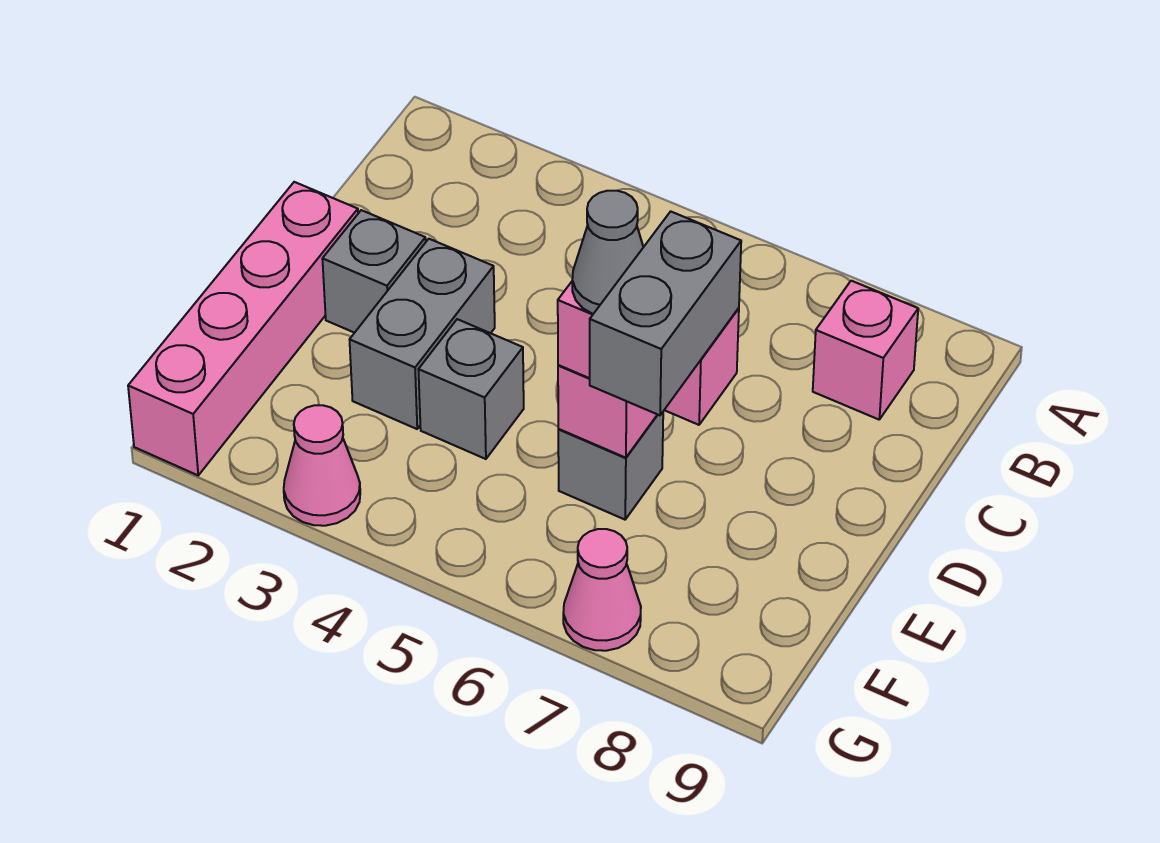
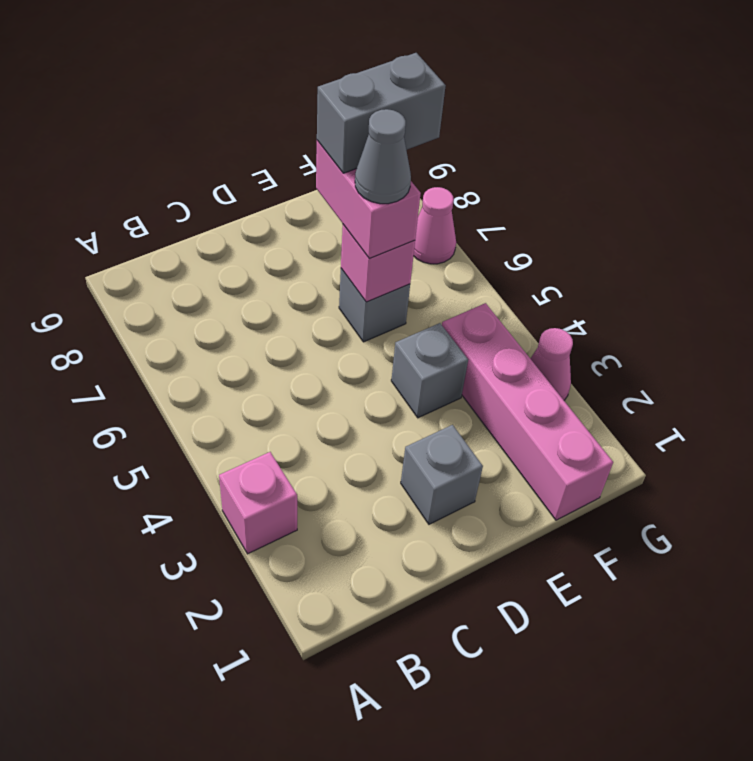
pink brick B8 level 1 -> pink brick A3 level 1
pink brick D1:G1 level 1 -> pink brick F1:F4 level 1
grey brick D3:E3 level 1 -> none

